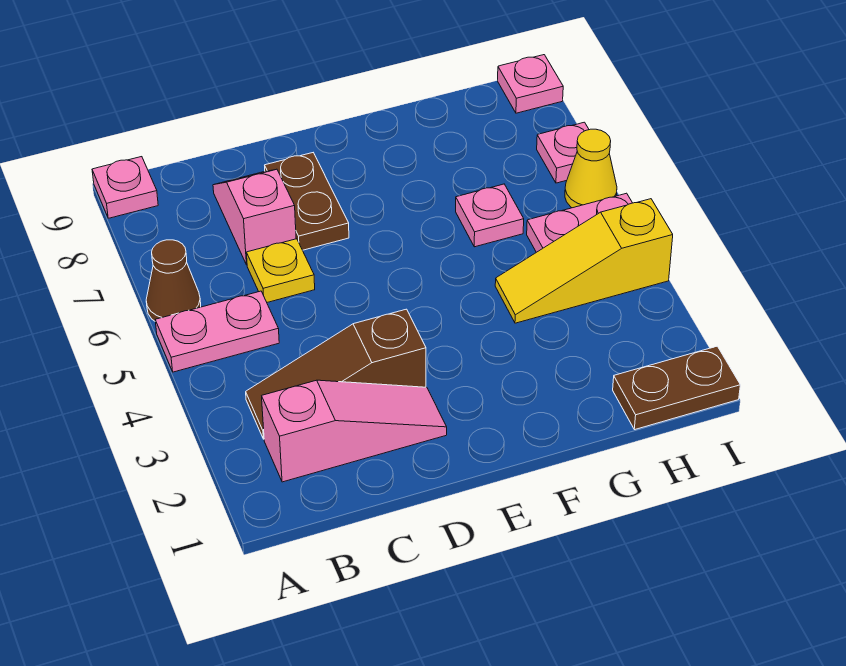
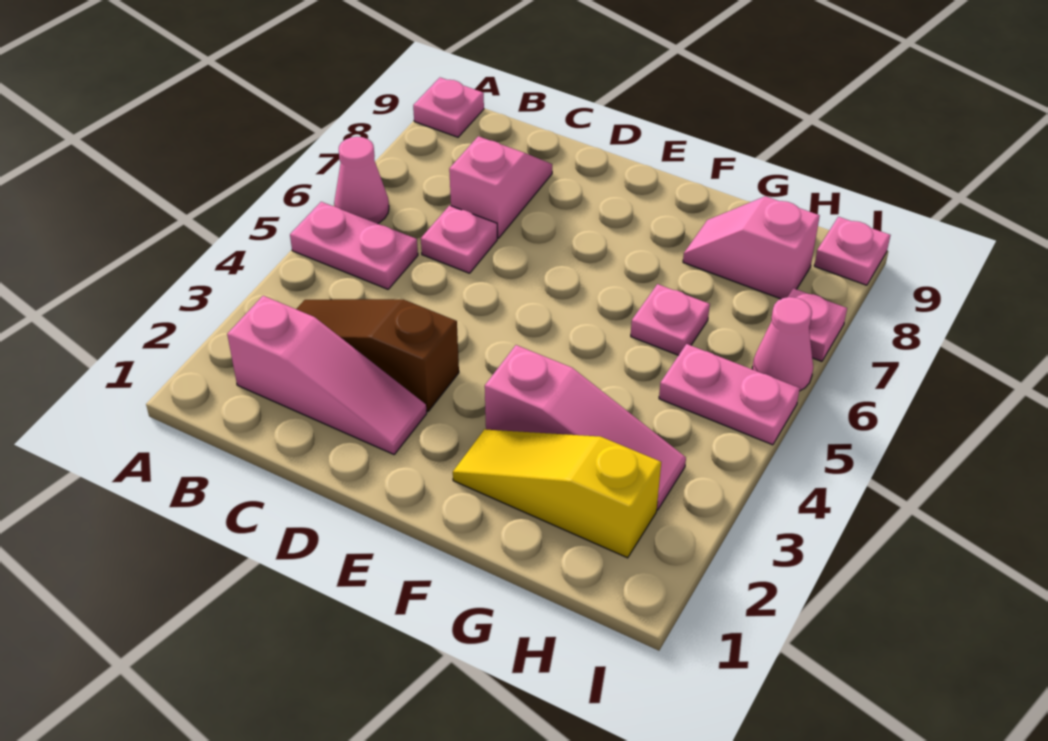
brown cone A6 level 1 -> pink cone A6 level 1
yellow plate C6 level 1 -> pink plate C6 level 1
brown plate D7:D8 level 1 -> none
none -> pink slope F3:H3 level 1 top F
yellow slope G4:I4 level 1 top I -> yellow slope F2:H2 level 1 top H
none -> pink slope G8:H8 level 1 top H
brown plate H1:I1 level 1 -> none
yellow cone I6 level 1 -> pink cone I6 level 1

